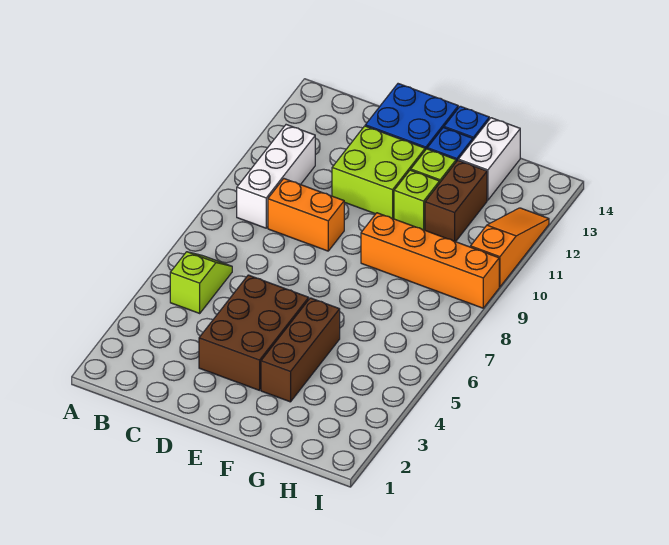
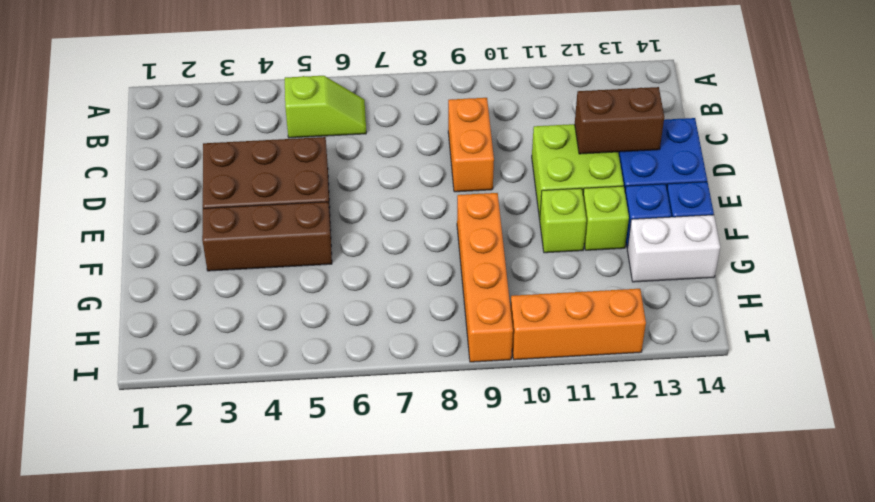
white brick B9:B11 level 1 -> none
brown brick G11:G12 level 1 -> brown brick D12:D13 level 2
orange slope I10:I12 level 1 top 10 -> orange brick I10:I12 level 1

